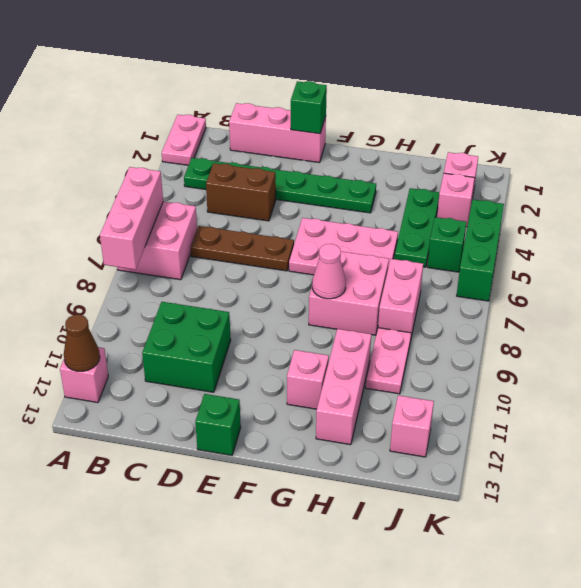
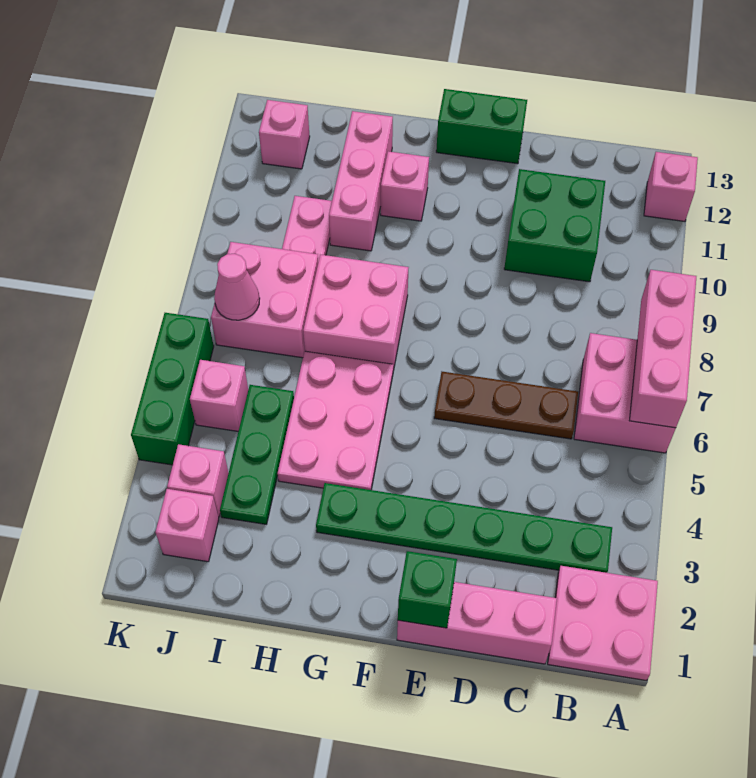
pink plate A1:A2 level 1 -> pink plate A1:B2 level 1
brown cone A12 level 2 -> none
brown brick C4:D4 level 1 -> none
green brick E13 level 1 -> green brick E13:F13 level 1
pink plate F5:H6 level 1 -> pink plate G4:H6 level 1
pink cone G8 level 2 -> pink cone J7 level 2
pink brick I7:I8 level 1 -> pink brick I7:J8 level 1
green brick J5 level 1 -> pink brick J5 level 1

